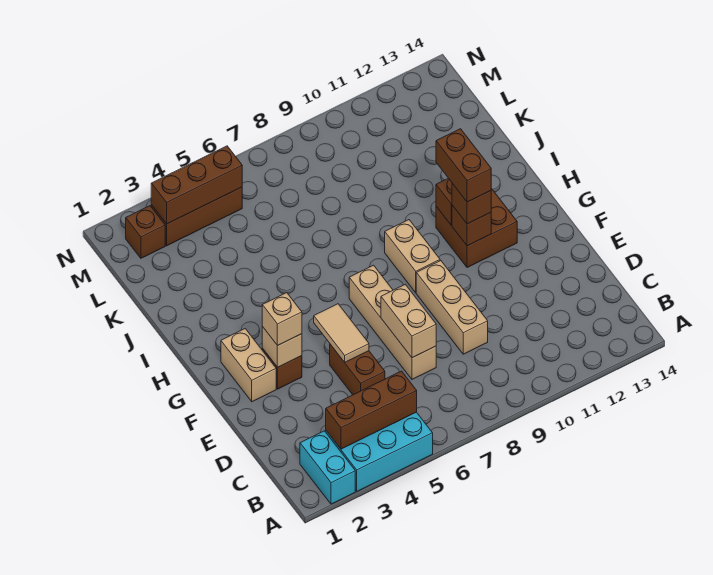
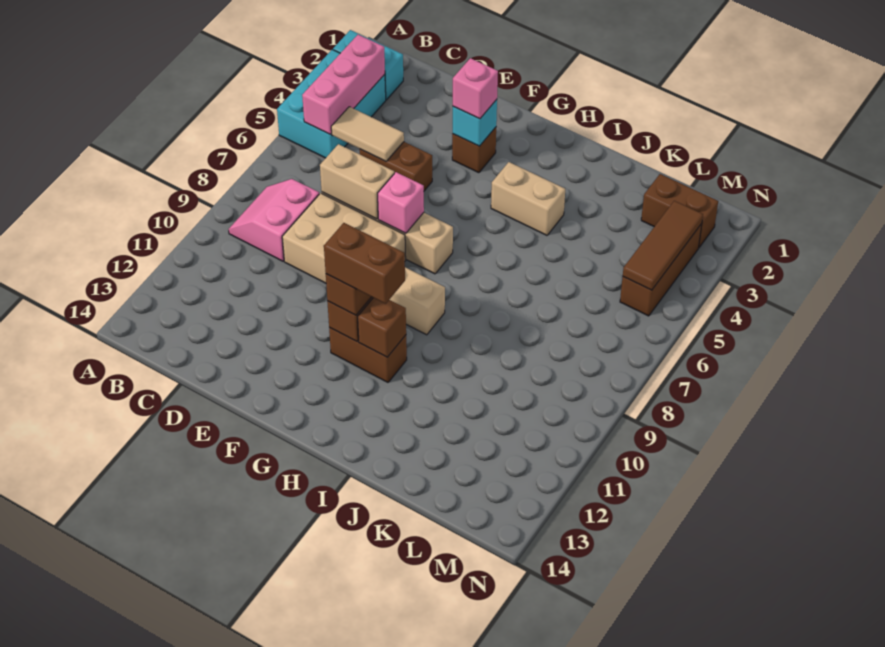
brown brick B3:B5 level 2 -> pink brick B3:B5 level 2
none -> pink slope B8:C9 level 1 top C
tan brick D9:F9 level 1 -> tan brick D8:F9 level 1
tan tile E5:F5 level 2 -> tan tile C5:D5 level 2
tan brick F2:G2 level 1 -> tan brick H4:I4 level 1
tan brick F3 level 2 -> cyan brick F3 level 2
tan brick F3 level 3 -> pink brick F3 level 3
none -> pink brick F7 level 2
brown brick G11:H12 level 1 -> brown brick G11:H11 level 1
brown brick M2 level 1 -> brown brick L2:M2 level 1
brown brick M3:M5 level 2 -> brown tile M3:M5 level 2

